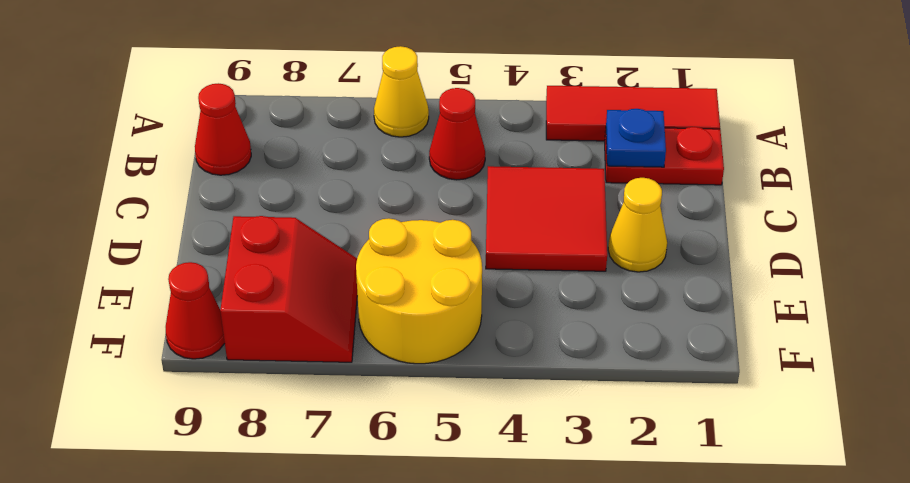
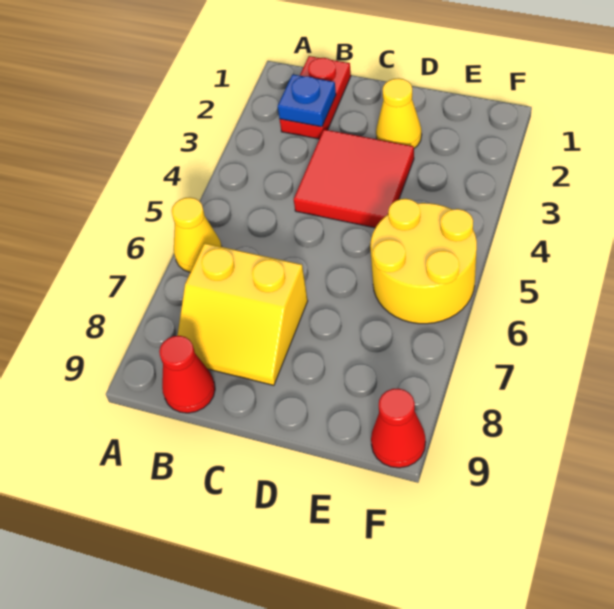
red tile A1:A3 level 1 -> none
red cone B5 level 1 -> none
none -> yellow slope B7:C8 level 1 top 7
red slope E7:F8 level 1 top 8 -> none

